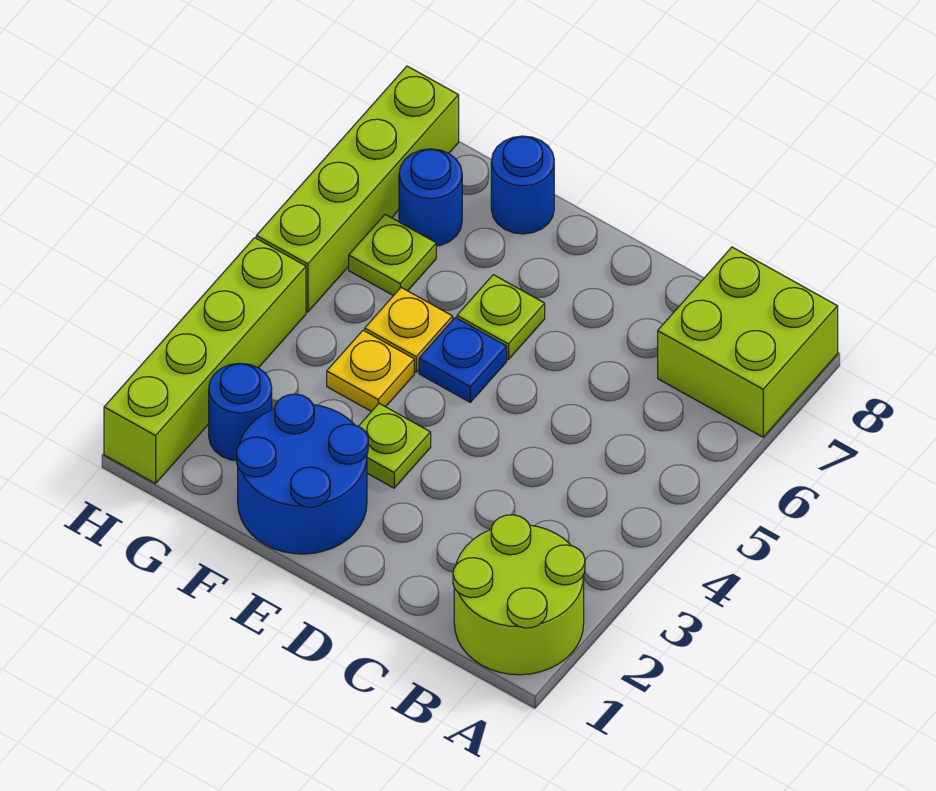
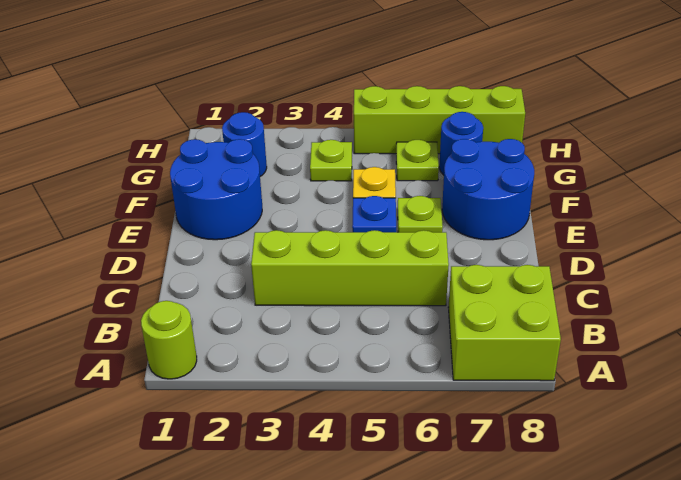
lime round brick A1:B2 level 1 -> lime round brick A1 level 1
lime plate E3 level 1 -> lime plate G4 level 1
yellow plate F4 level 1 -> none
blue round brick F8 level 1 -> blue round brick E7:F8 level 1
lime brick H1:H4 level 1 -> lime brick C3:C6 level 1

